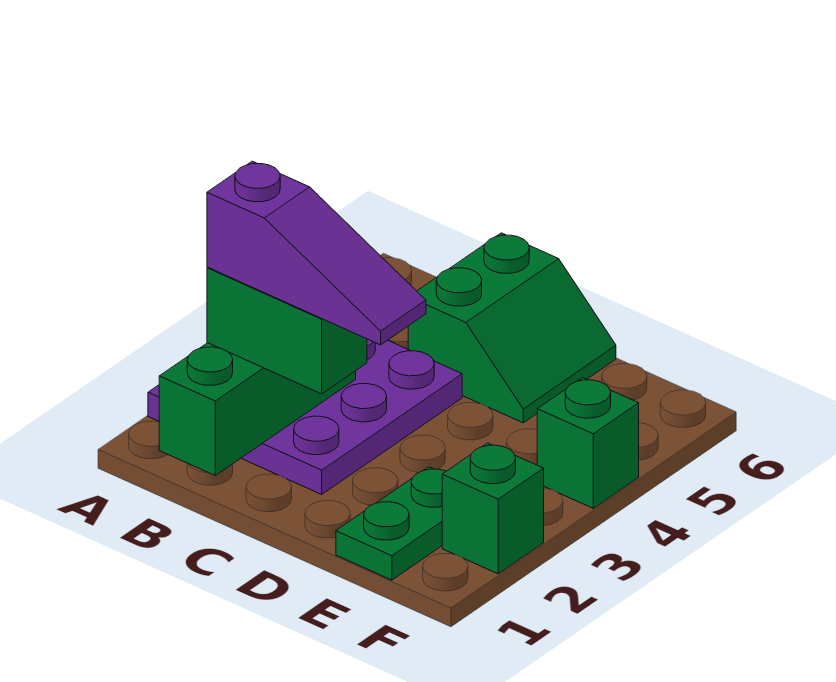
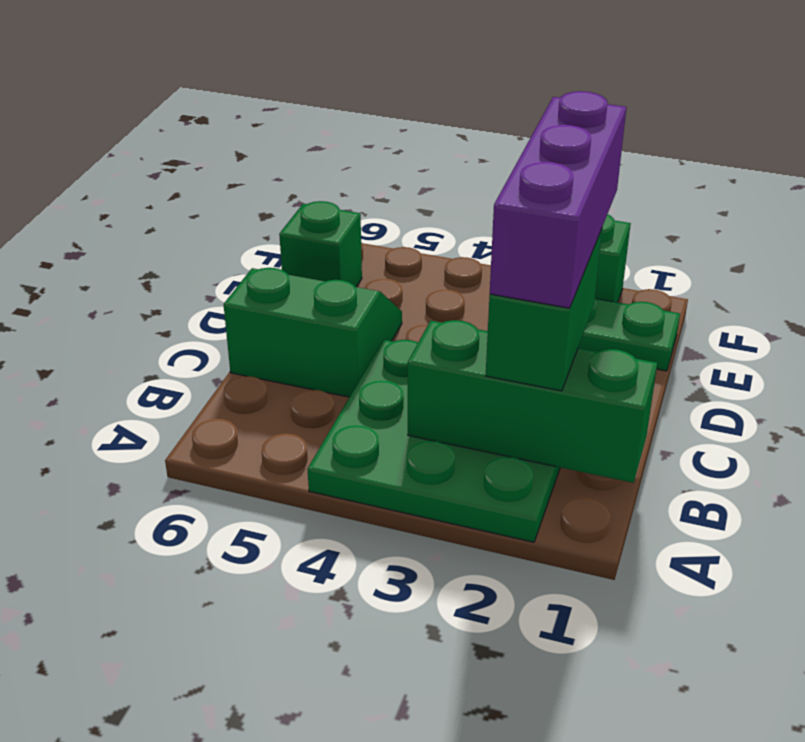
purple plate A2:C4 level 1 -> green plate A2:C4 level 1
purple slope B2:D2 level 4 top B -> purple brick B2:D2 level 4
green brick F4 level 1 -> green brick E6 level 1

